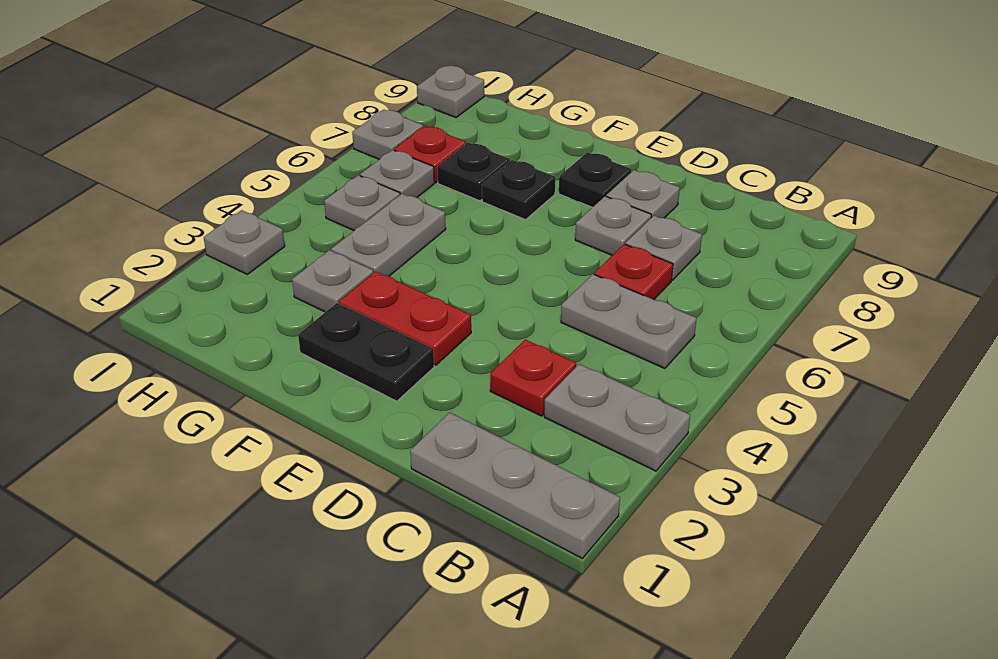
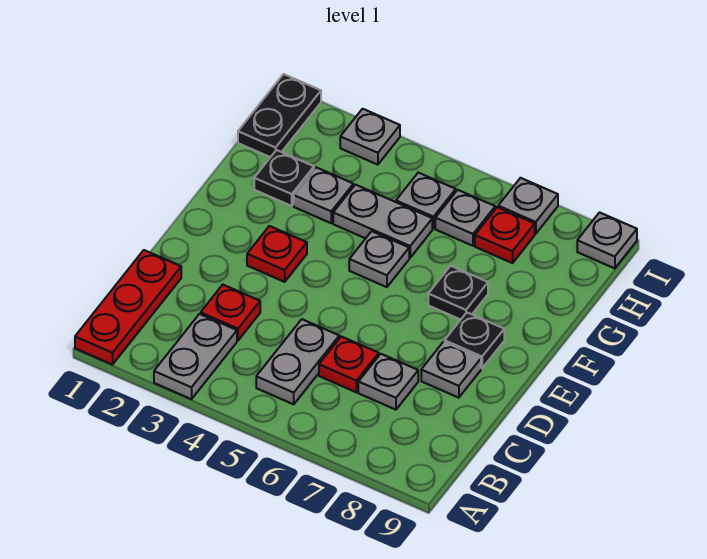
grey plate A1:C1 level 1 -> red plate A1:C1 level 1
grey plate D7 level 1 -> grey plate F5 level 1
black plate E2:F2 level 1 -> black plate H1:I1 level 1
red plate E3:F3 level 1 -> red plate E3 level 1
black plate G7 level 1 -> black plate G2 level 1

